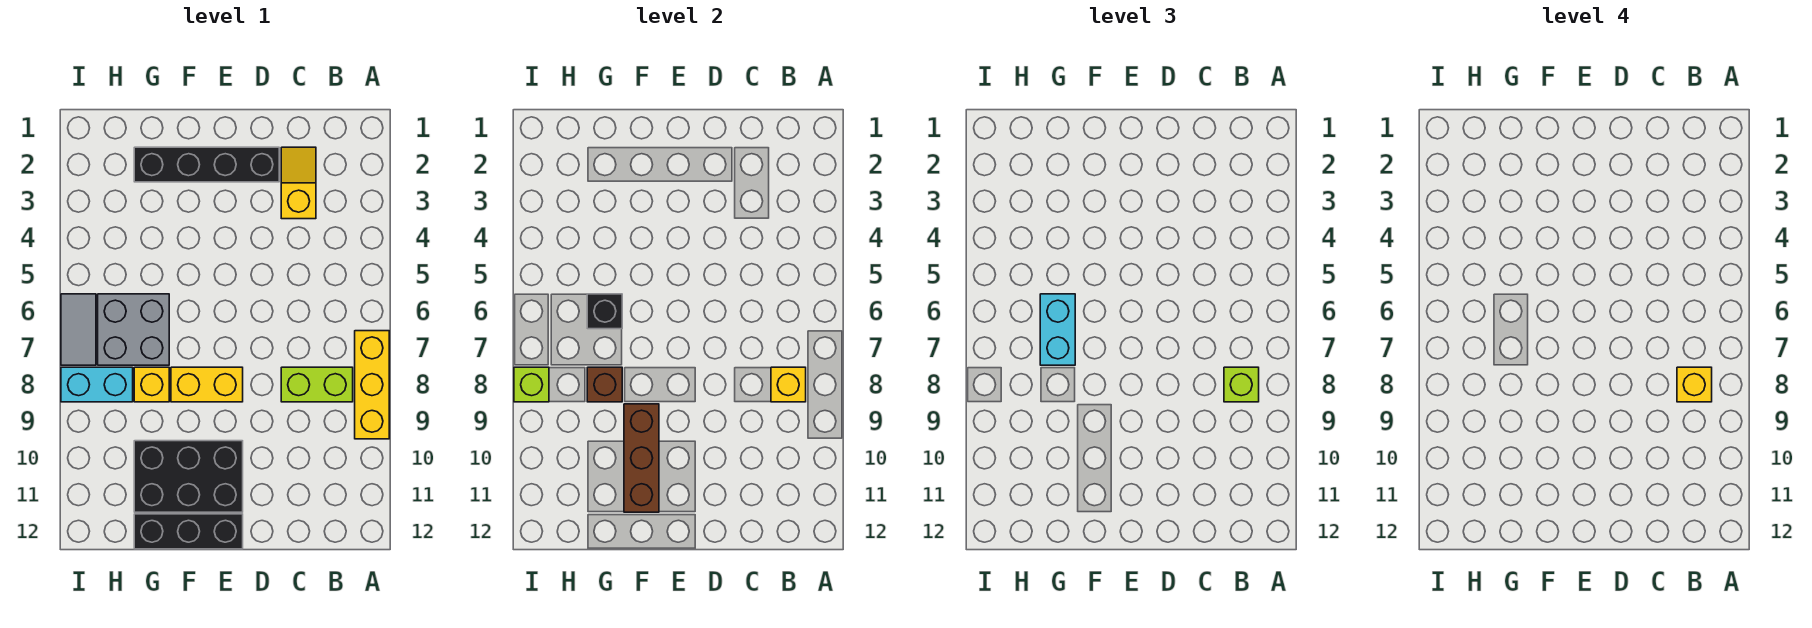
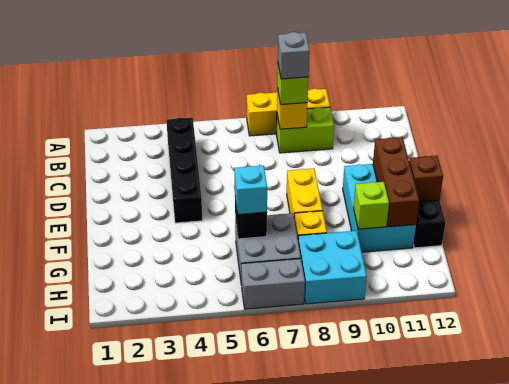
lime brick B8:C8 level 1 -> lime brick B8:B9 level 1
yellow brick B8 level 4 -> grey brick B8 level 4
yellow slope C2:C3 level 1 top 3 -> none
black brick D2:G2 level 1 -> black brick B4:E4 level 1
black brick E10:G11 level 1 -> cyan brick E10:G11 level 1
brown brick F9:F11 level 2 -> brown brick E11:G11 level 2
cyan brick G6:G7 level 3 -> cyan brick G6 level 3
brown brick G8 level 2 -> brown brick F12 level 2
cyan brick H8:I8 level 1 -> cyan brick H8:I9 level 1
grey tile I6:I7 level 1 -> grey brick I6:I7 level 1
lime brick I8 level 2 -> lime brick G10 level 2

